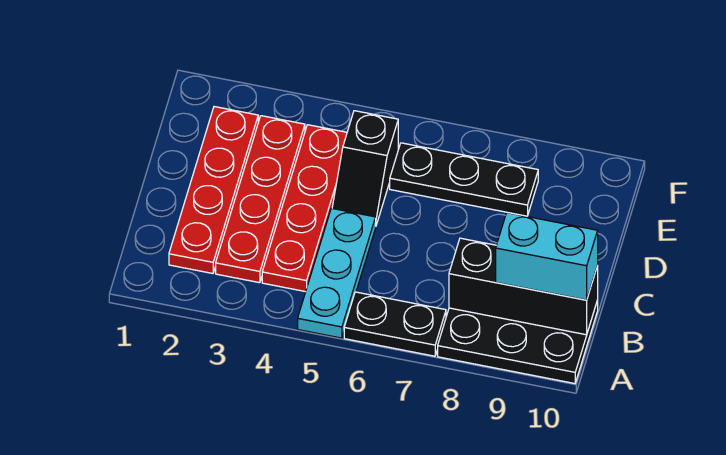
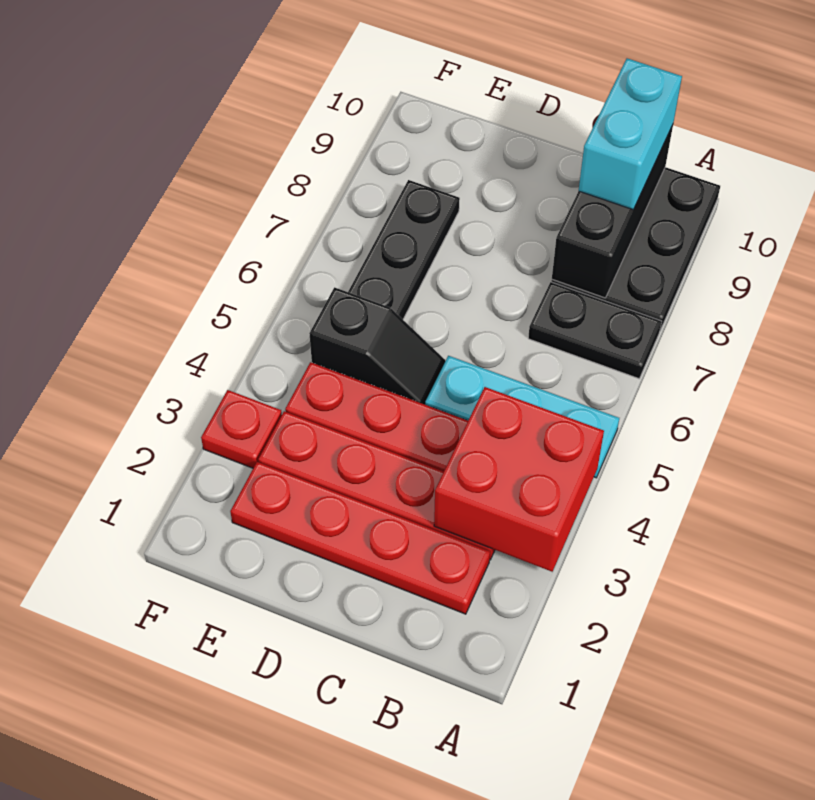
none -> red brick A3:B4 level 2
black plate A6:A7 level 1 -> black plate A7:B7 level 1
none -> red plate F3 level 1

